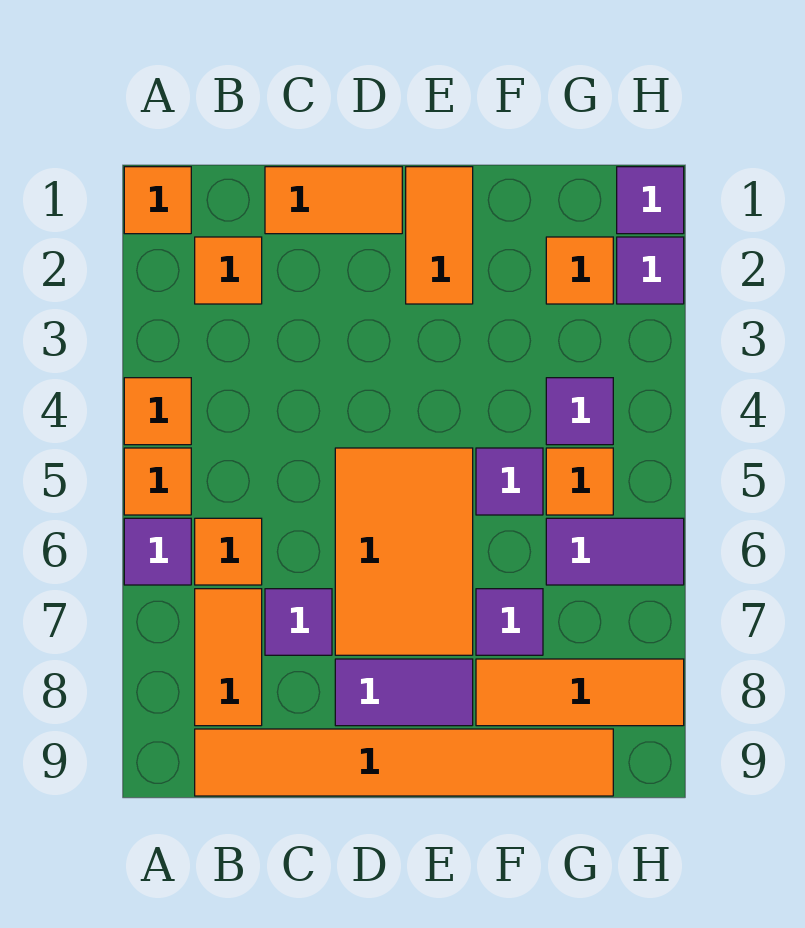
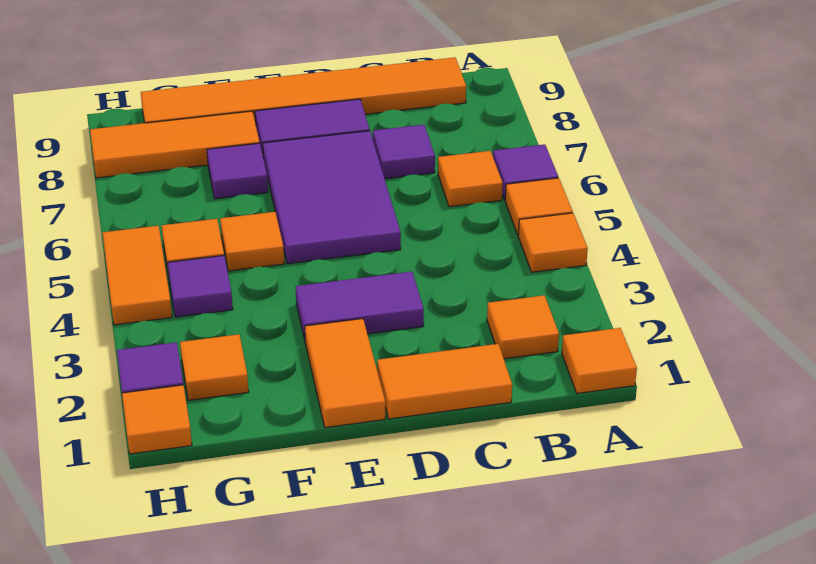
orange tile B7:B8 level 1 -> orange tile H4:H5 level 1
orange tile D5:E7 level 1 -> purple tile D5:E7 level 1
purple tile F5 level 1 -> orange tile F5 level 1
purple tile G6:H6 level 1 -> purple tile D3:E3 level 1
purple tile H1 level 1 -> orange tile H1 level 1

